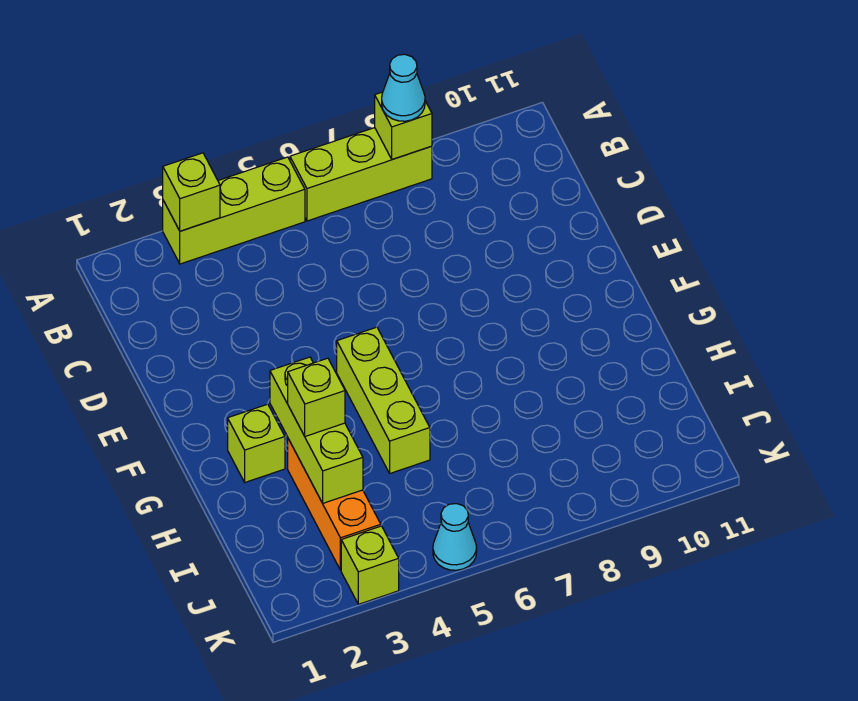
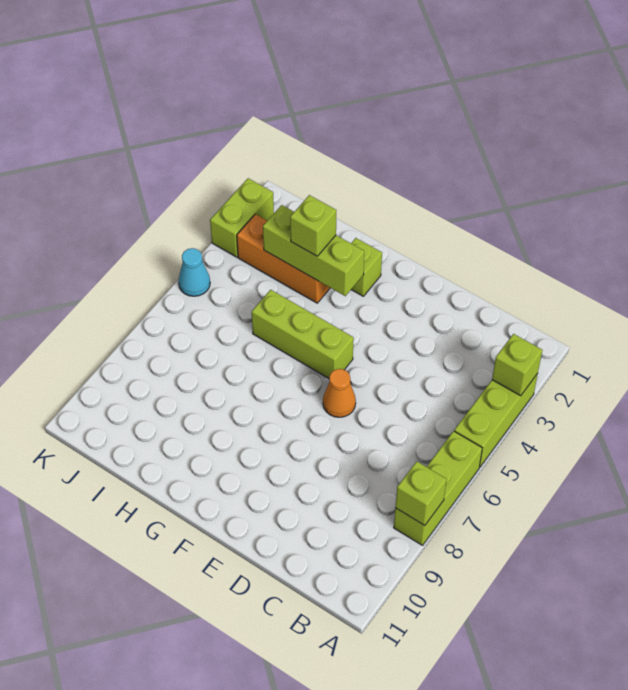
cyan cone A8 level 3 -> none
none -> orange cone E6 level 1
lime brick K3 level 1 -> lime brick K2:K3 level 1

